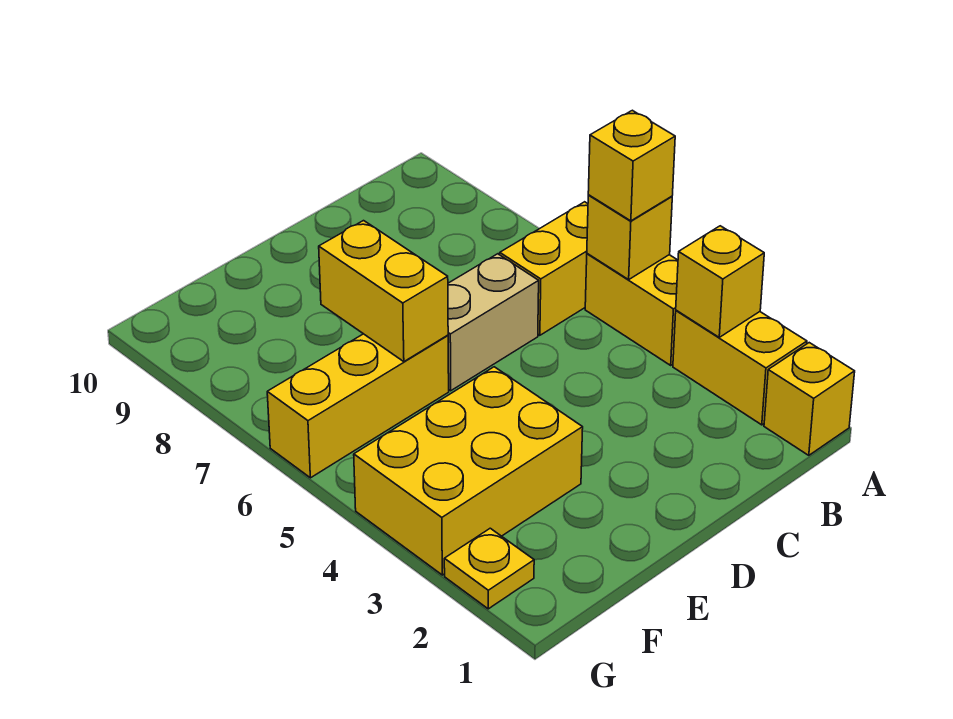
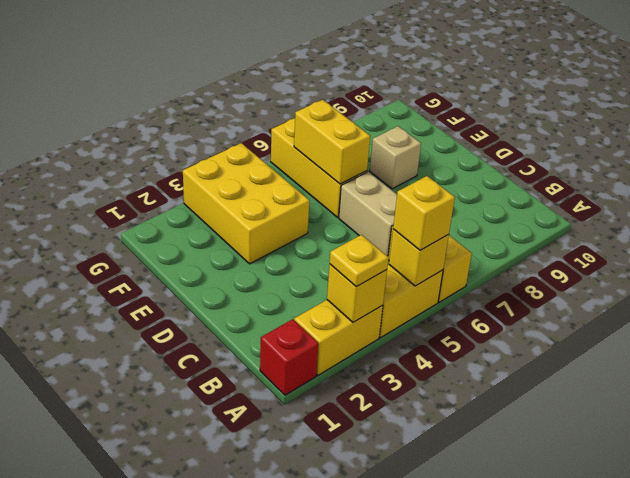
yellow brick A1 level 1 -> red brick A1 level 1
yellow brick E6:E7 level 2 -> yellow brick E6:F6 level 2
none -> tan brick E8 level 1
yellow plate G2 level 1 -> yellow plate A3 level 3

